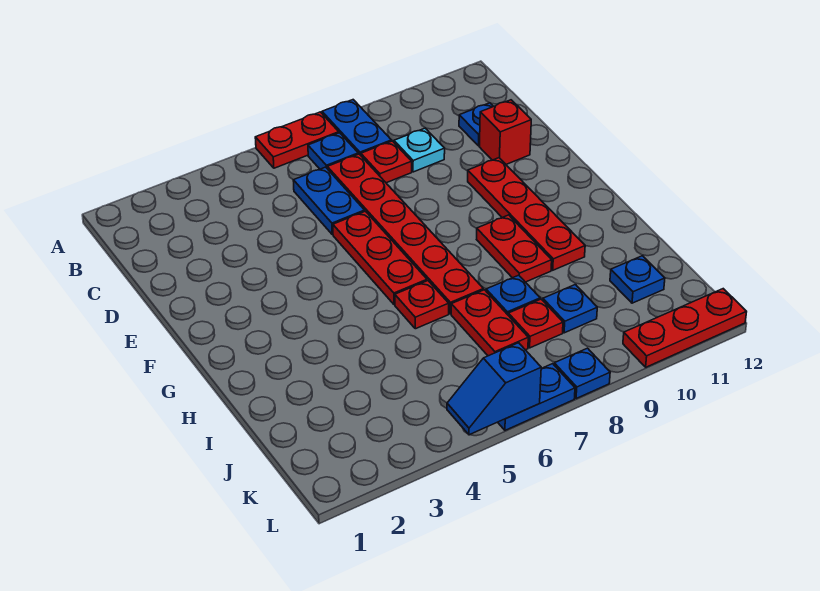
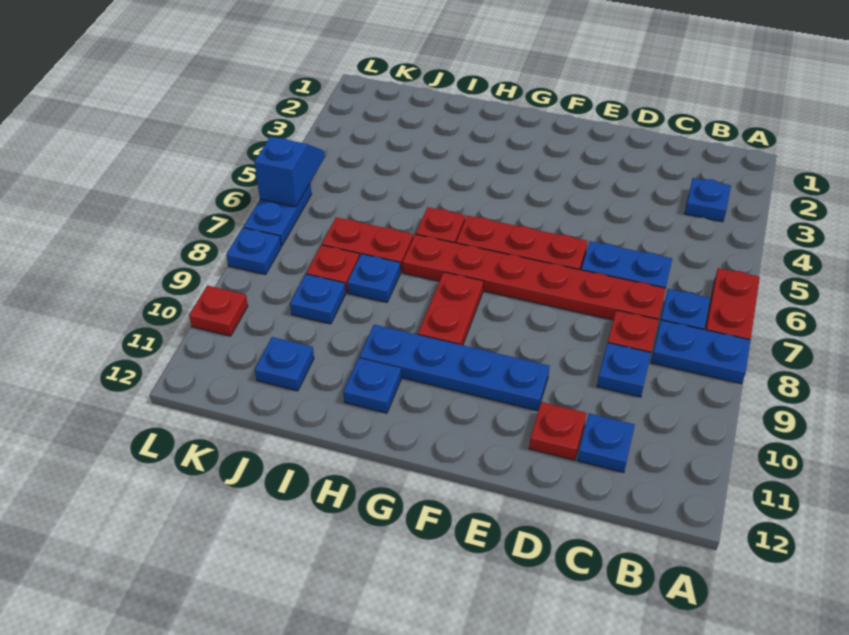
none -> blue plate B3 level 1
cyan plate C9 level 1 -> blue plate C9 level 1
red brick D11 level 1 -> red plate D11 level 1
red plate E10:H10 level 1 -> blue plate E10:H10 level 1
red plate G9:H9 level 1 -> red plate G8:G9 level 1
none -> blue plate H11 level 1
red plate L10:L12 level 1 -> red plate L10 level 1

